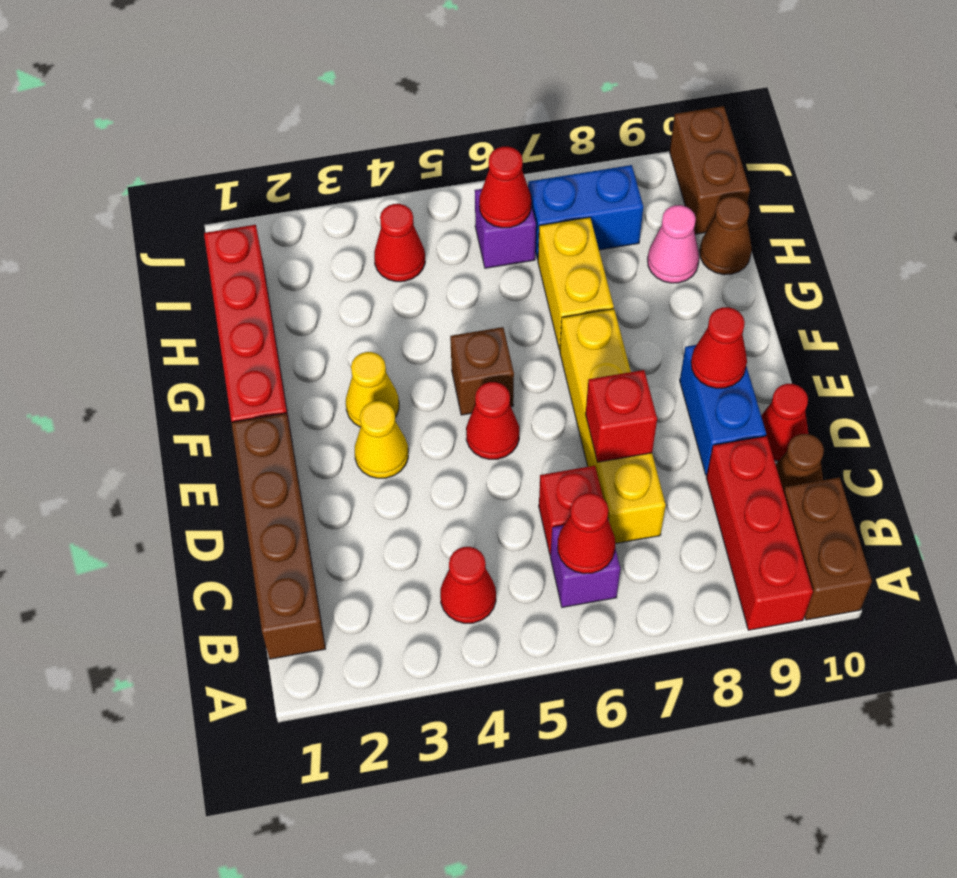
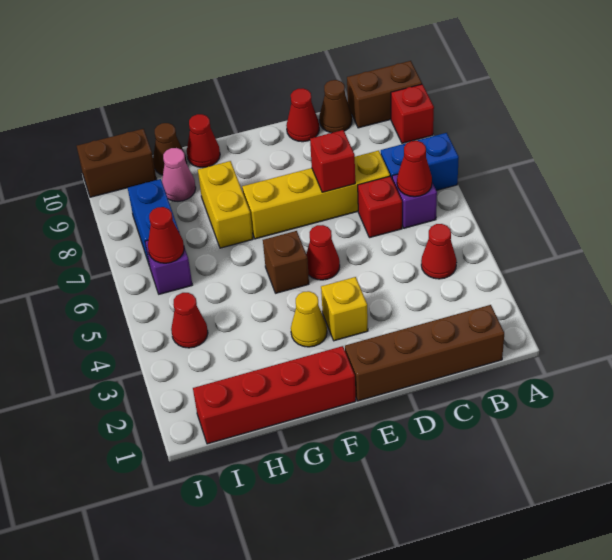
red brick A9:C9 level 1 -> red brick A9 level 1
blue brick D9:E9 level 1 -> blue brick A7:B7 level 1
yellow cone E3 level 1 -> yellow brick E3 level 1
red cone E9 level 2 -> red cone G10 level 1
yellow brick G7:H7 level 1 -> yellow brick G7:G8 level 1

